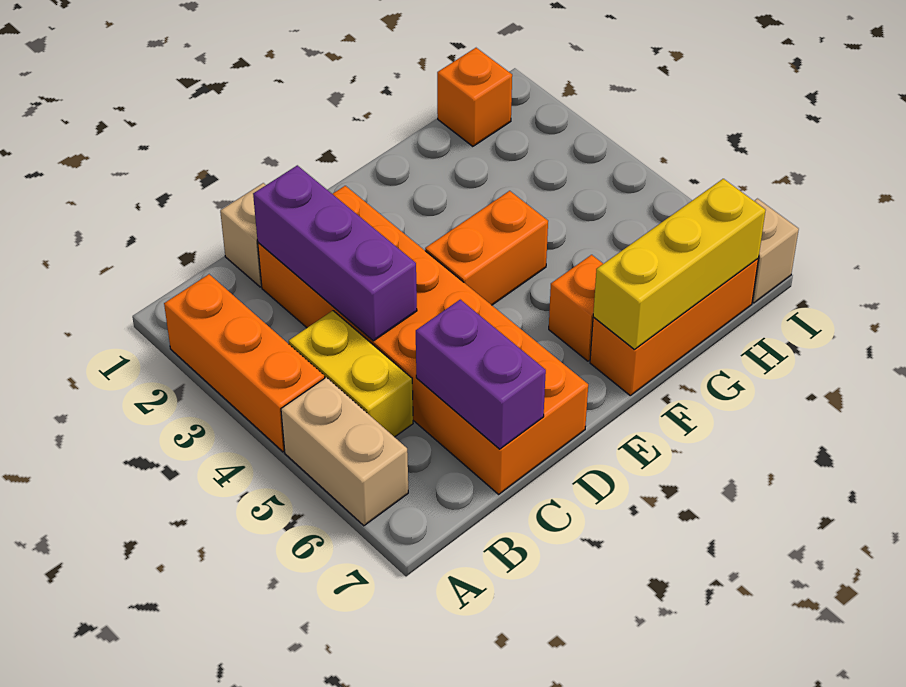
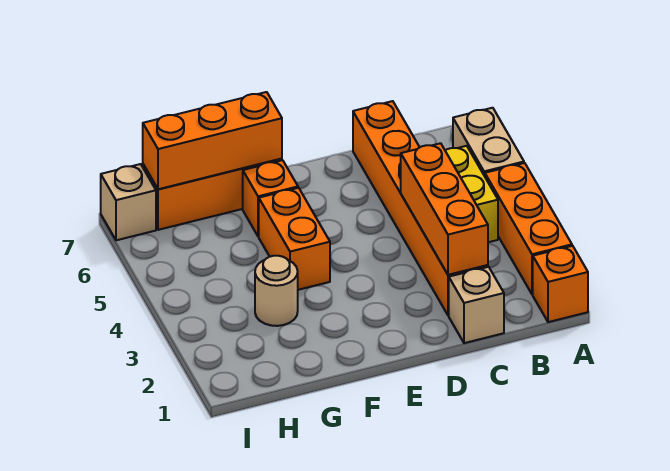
orange brick C2:D7 level 1 -> orange brick C2:C7 level 1
purple brick C2:C4 level 2 -> orange brick C2:C4 level 2
purple brick C6:C7 level 2 -> none
orange brick E4:F4 level 1 -> orange brick F4:F5 level 1
yellow brick F7:H7 level 2 -> orange brick F7:H7 level 2
none -> tan round brick G3 level 1
orange brick H1 level 1 -> orange brick A1 level 1

